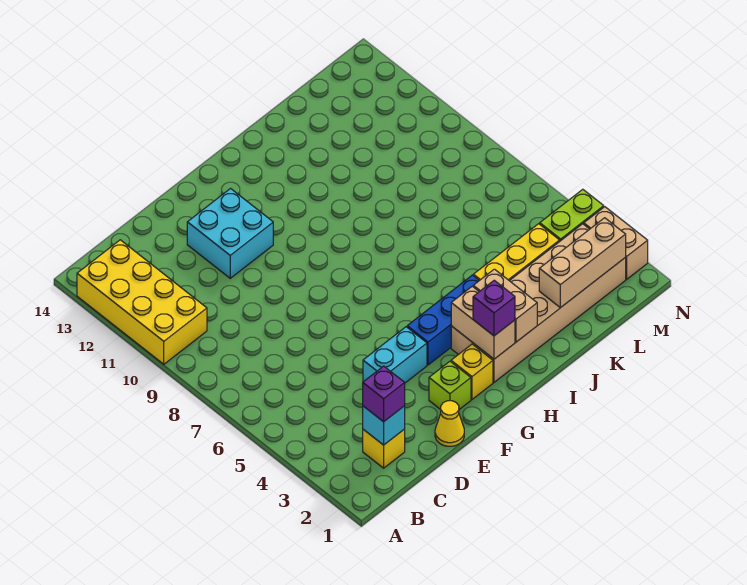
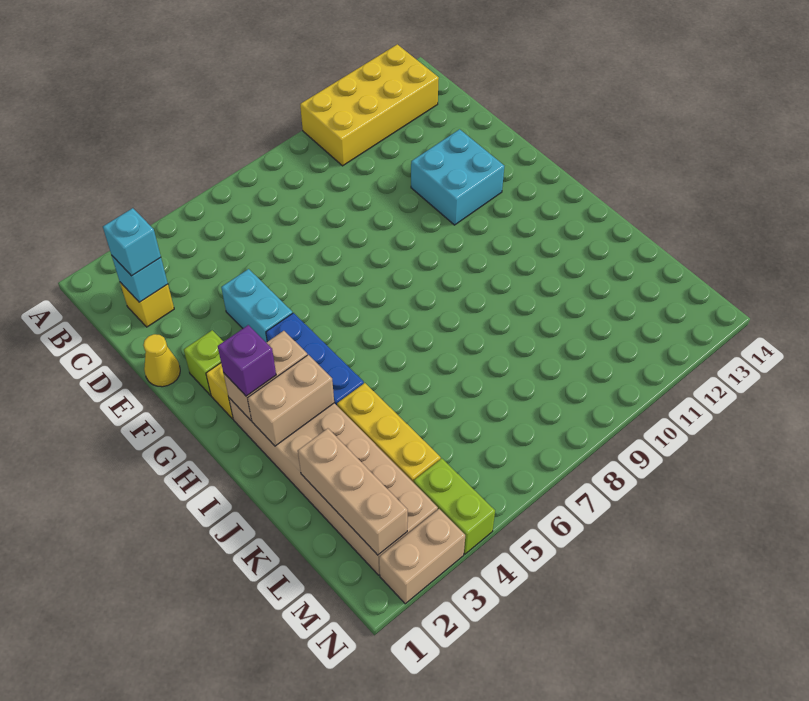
purple brick C2 level 3 -> cyan brick C2 level 3

